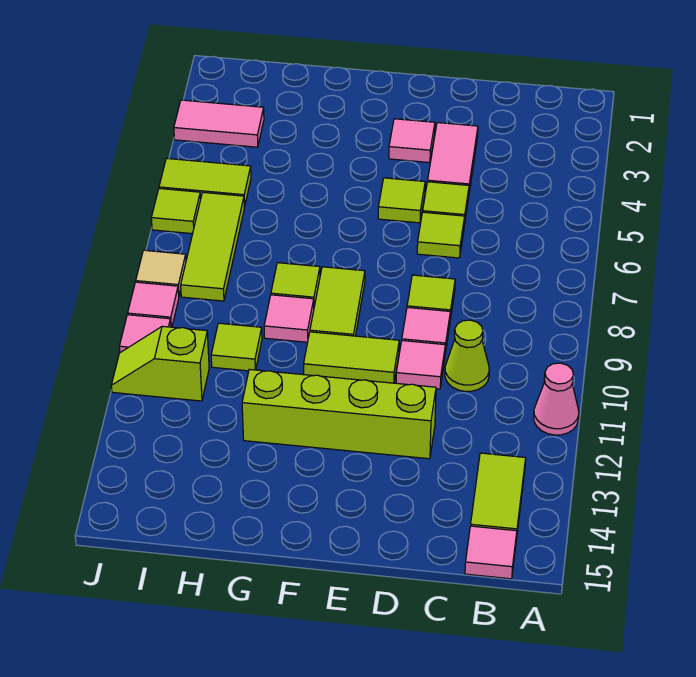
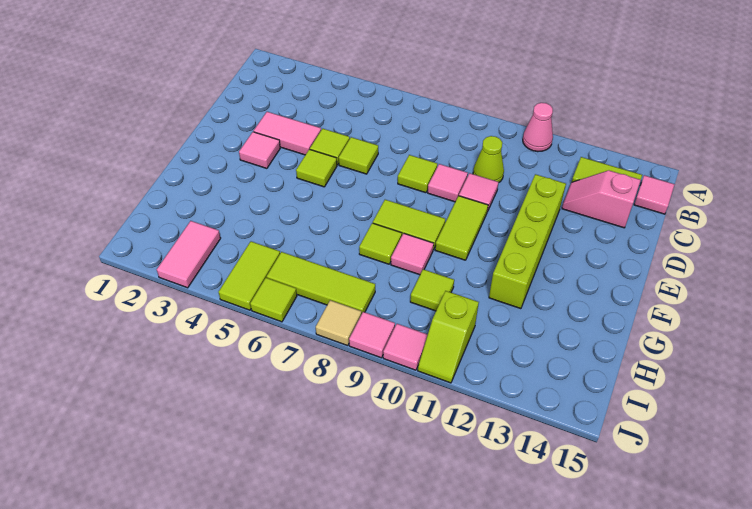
none -> pink slope C13:C14 level 1 top 14

